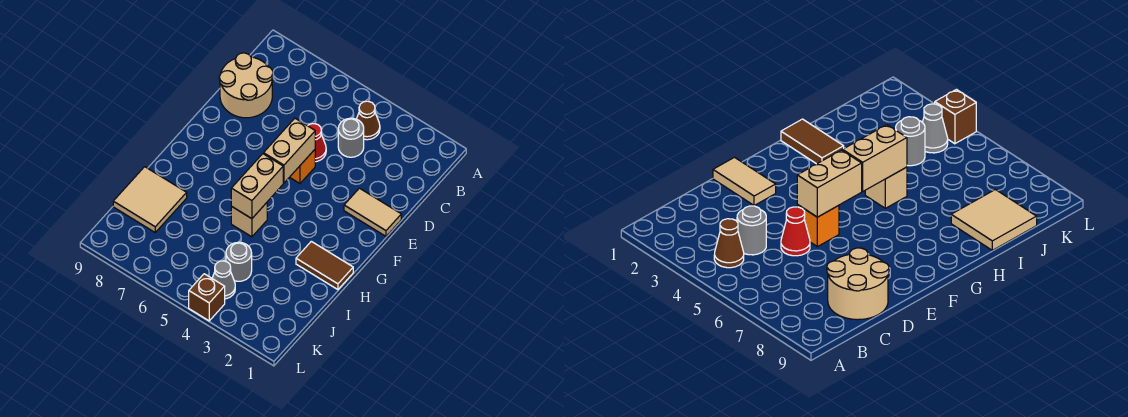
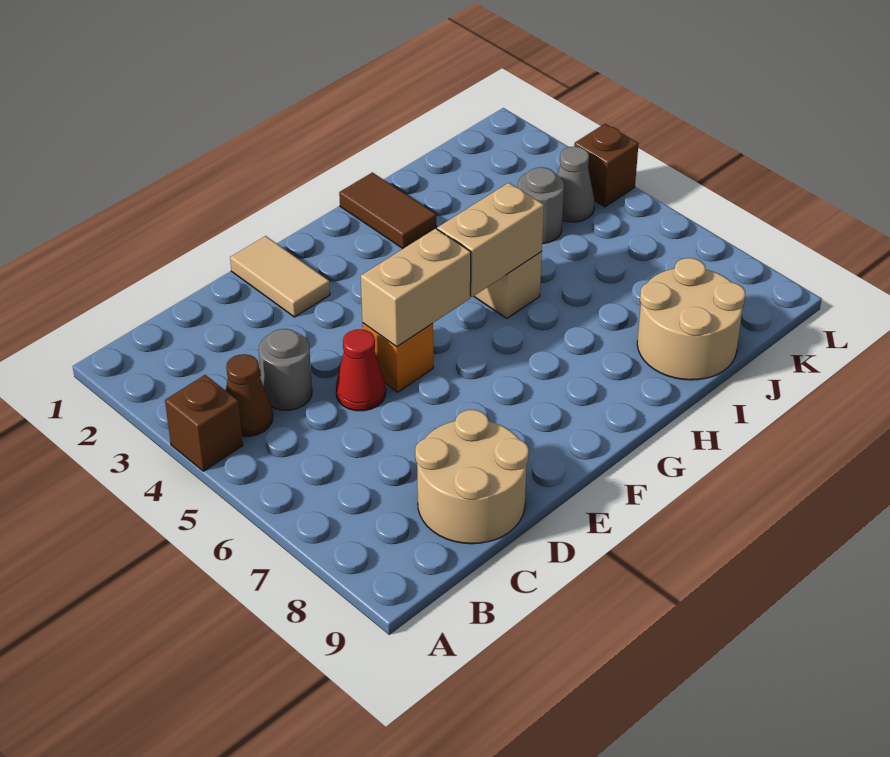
none -> brown brick A4 level 1
tan tile I8:J9 level 1 -> tan round brick I8:J9 level 1

